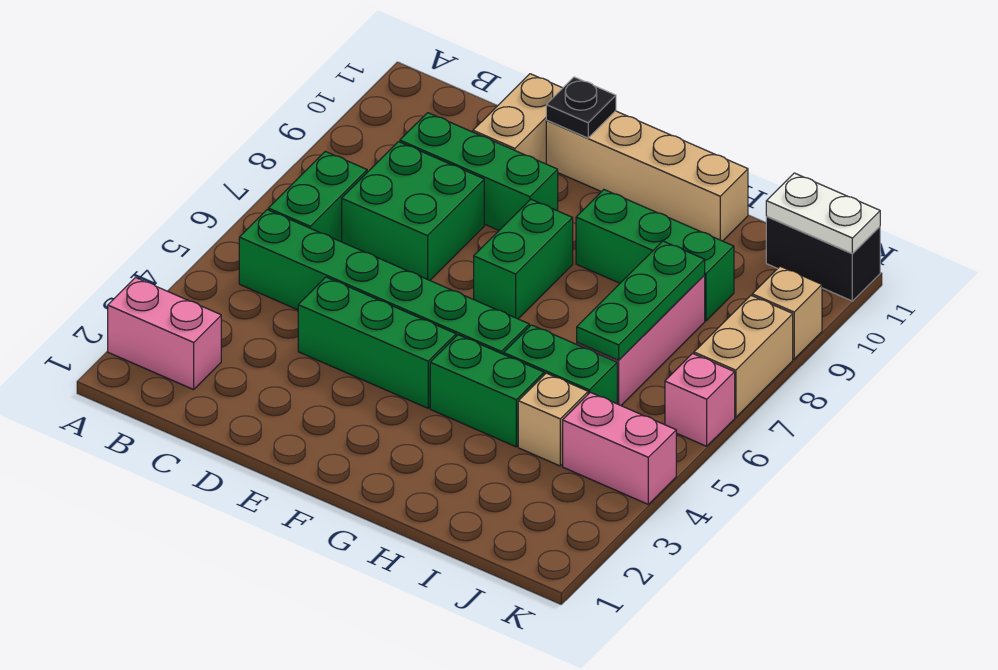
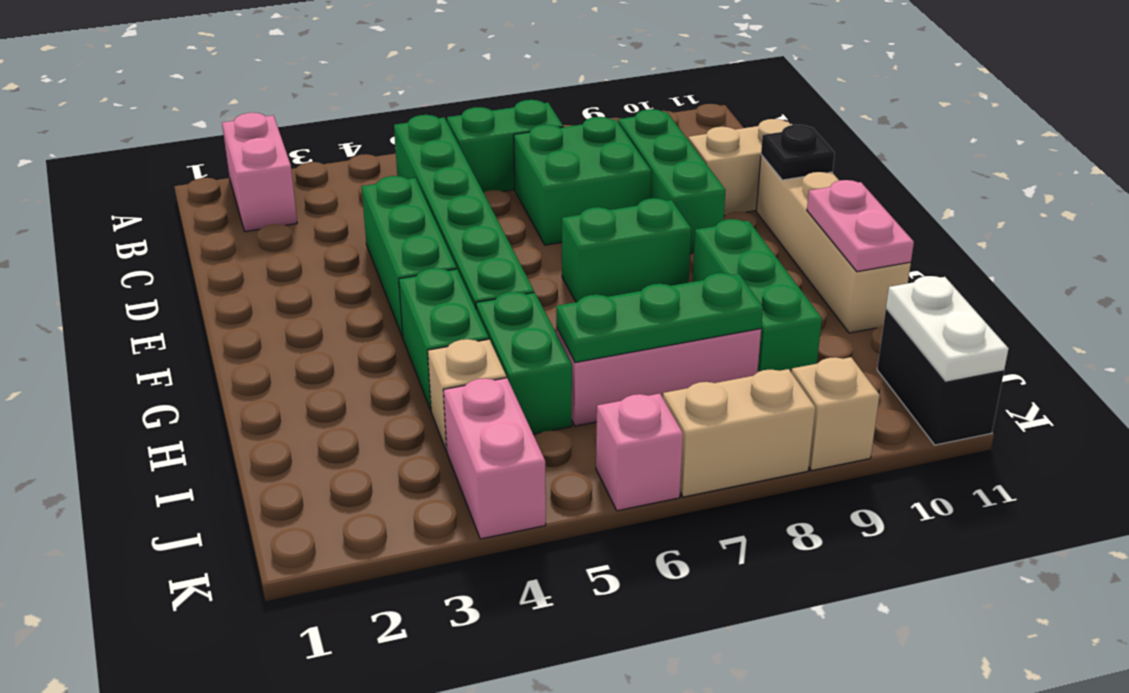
none -> pink plate G11:H11 level 2

